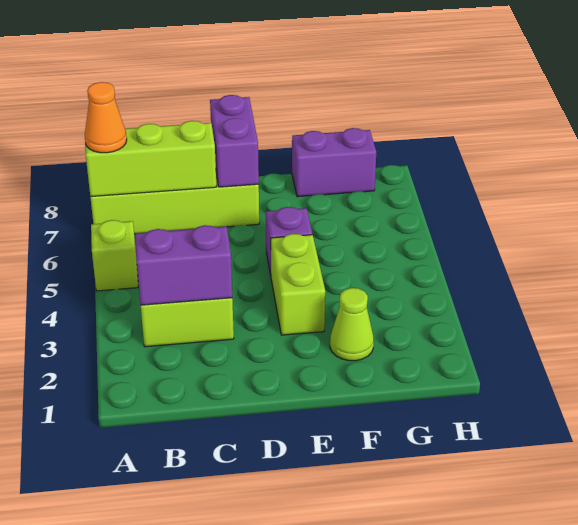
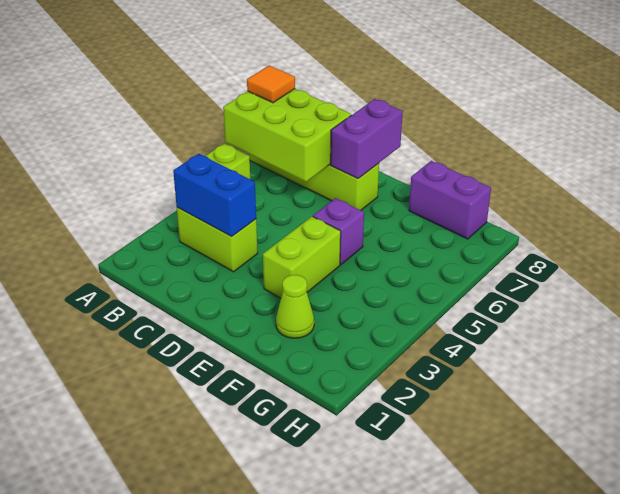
lime brick A7:C7 level 2 -> lime brick A6:C7 level 2
orange cone A7 level 3 -> orange tile A7 level 3
purple brick B3:C3 level 2 -> blue brick B3:C3 level 2

